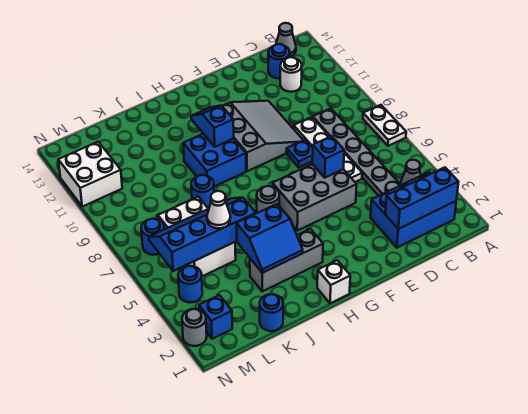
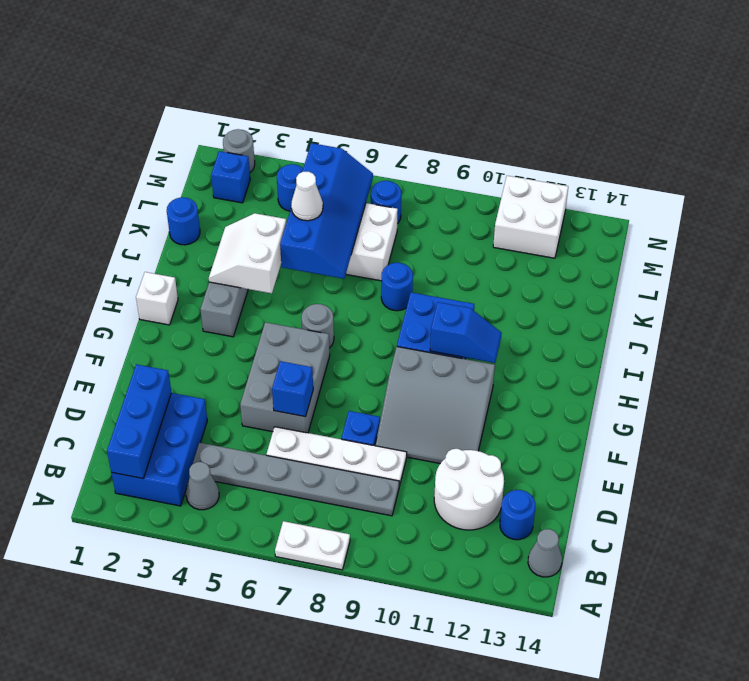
white round brick C12 level 1 -> white round brick C11:D12 level 1
blue slope I3:J4 level 2 top 4 -> white slope I3:J4 level 2 top 4

